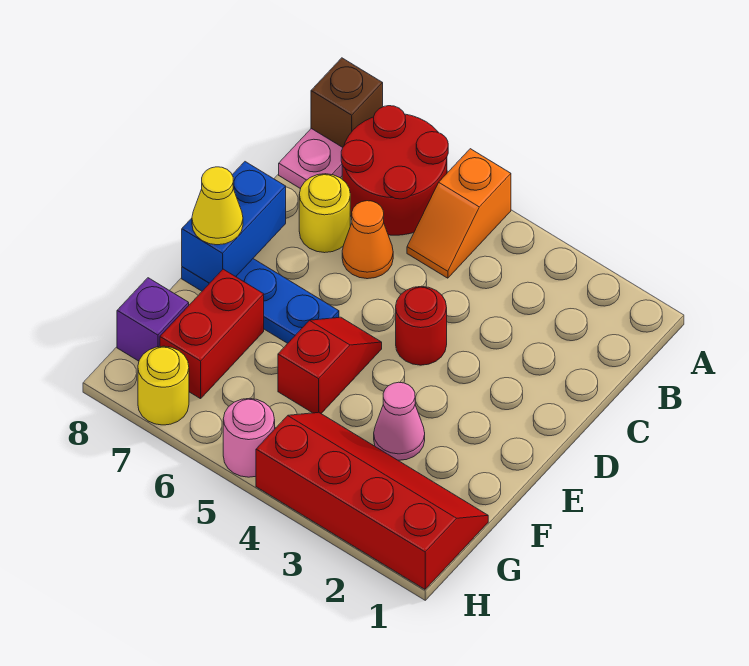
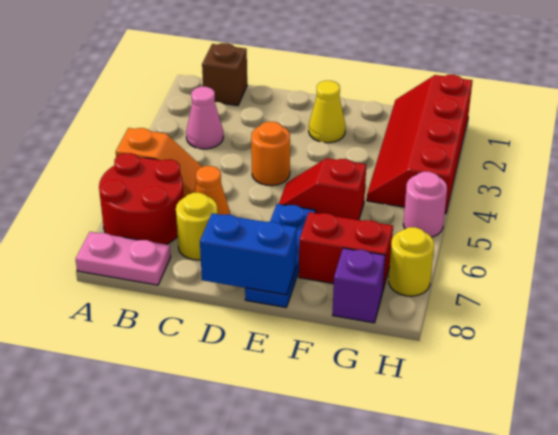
brown brick A8 level 2 -> brown brick B1 level 1
red round brick D4 level 1 -> orange round brick D4 level 1
yellow cone E8 level 3 -> yellow cone E2 level 1
pink cone F3 level 1 -> pink cone B3 level 1

